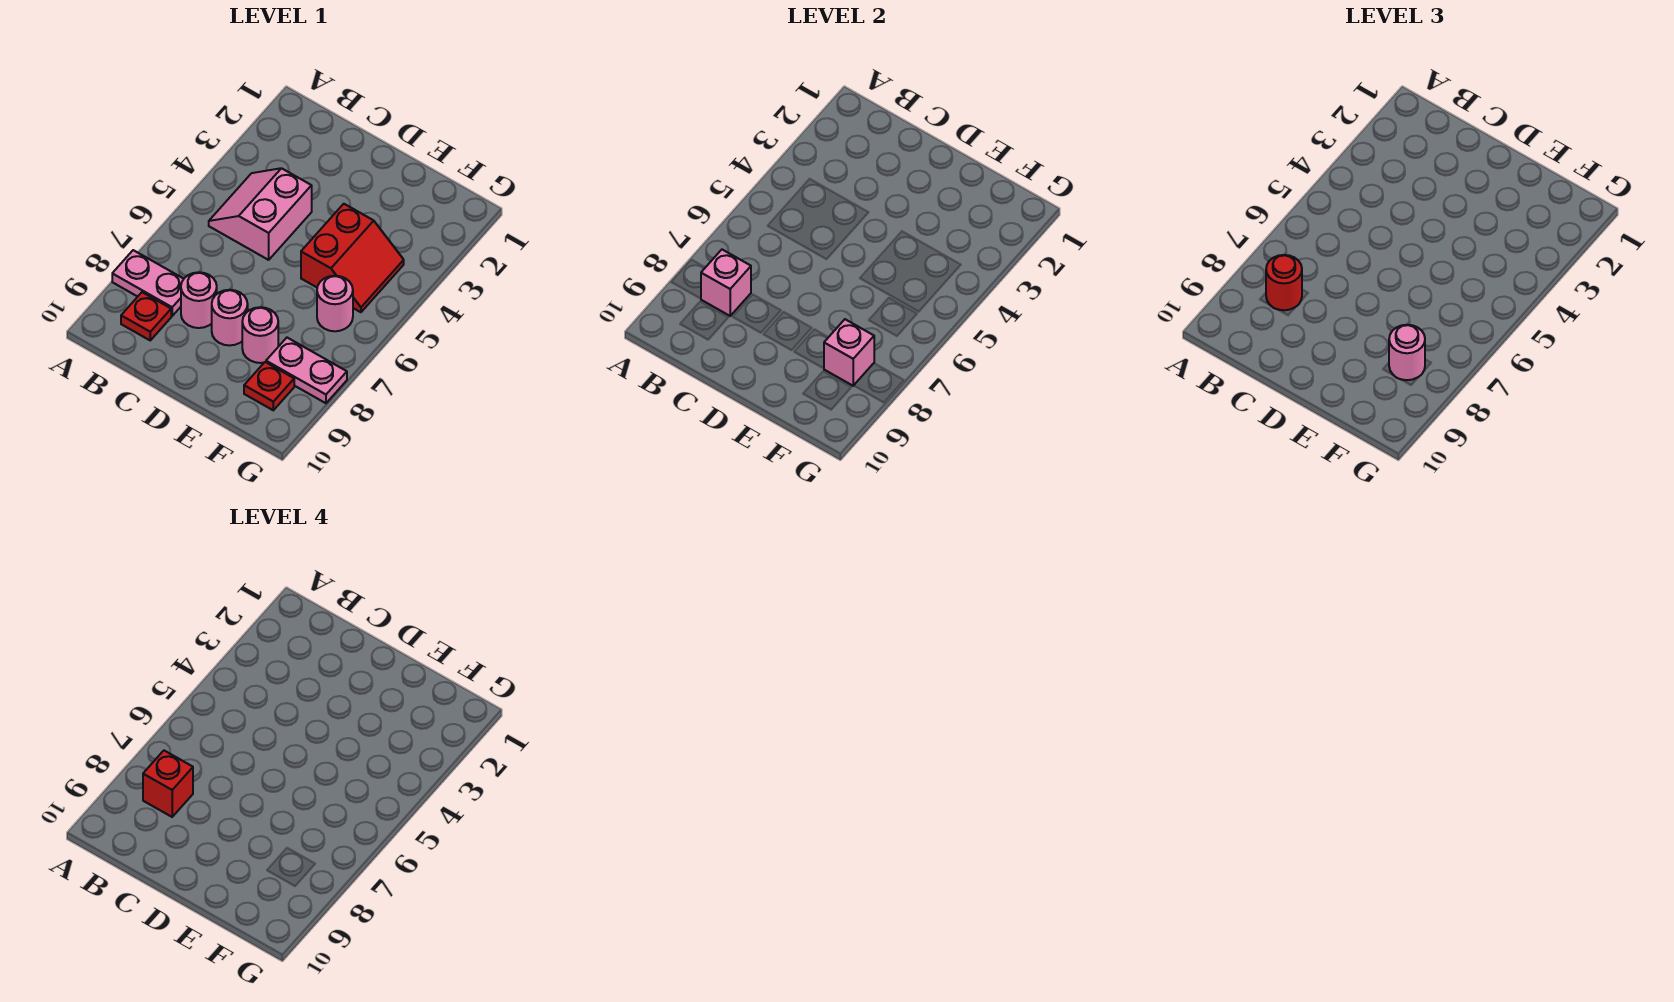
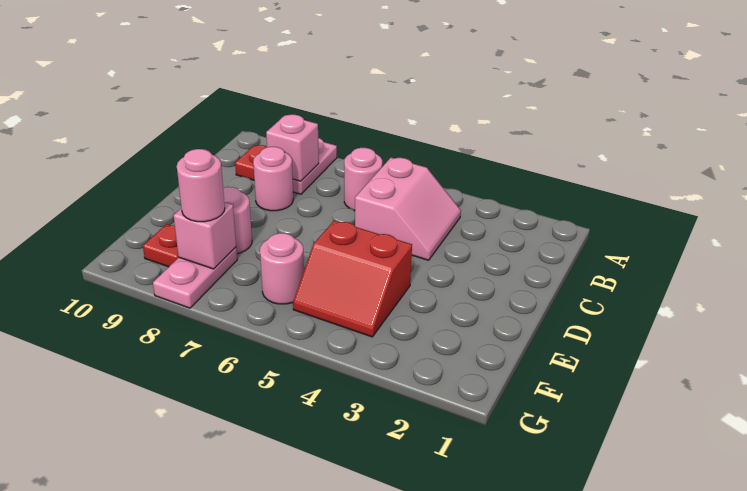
pink slope B4:C5 level 1 top C -> pink slope B4:C5 level 1 top 5
red round brick B8 level 3 -> none
red brick B8 level 4 -> none
pink round brick D8 level 1 -> pink round brick B6 level 1

